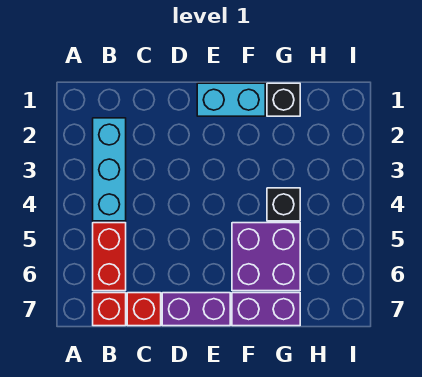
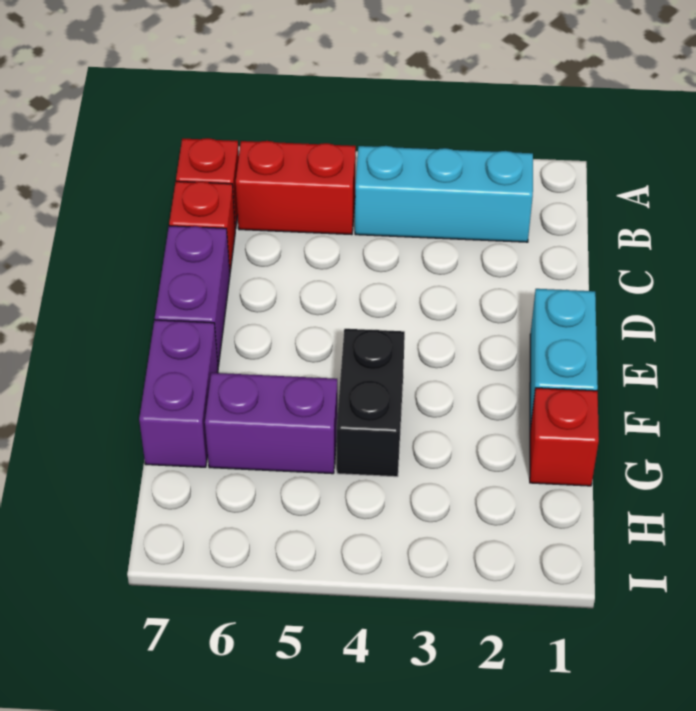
purple brick F5:G6 level 1 -> purple brick G5:G6 level 1
black brick G1 level 1 -> red brick G1 level 1
black brick G4 level 1 -> black brick F4:G4 level 1

